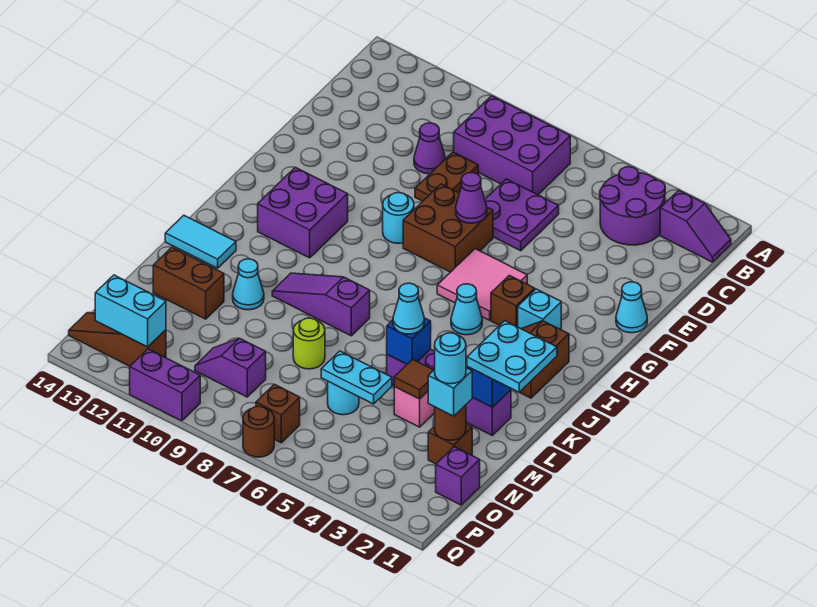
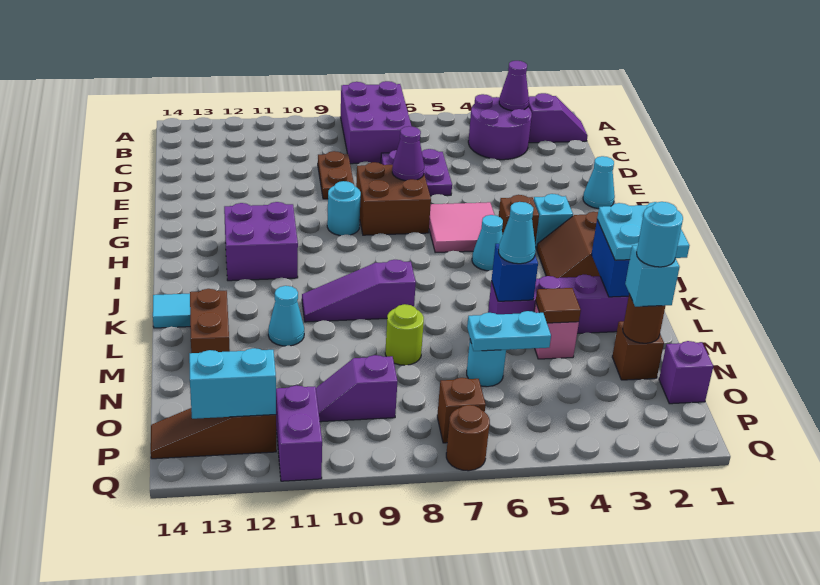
purple brick B7:C9 level 1 -> purple brick A7:C8 level 1
purple cone D10 level 1 -> purple cone B3 level 2
brown brick M12:M13 level 1 -> brown brick L13:M13 level 1
purple brick Q10:Q11 level 1 -> purple brick P11:Q11 level 1

